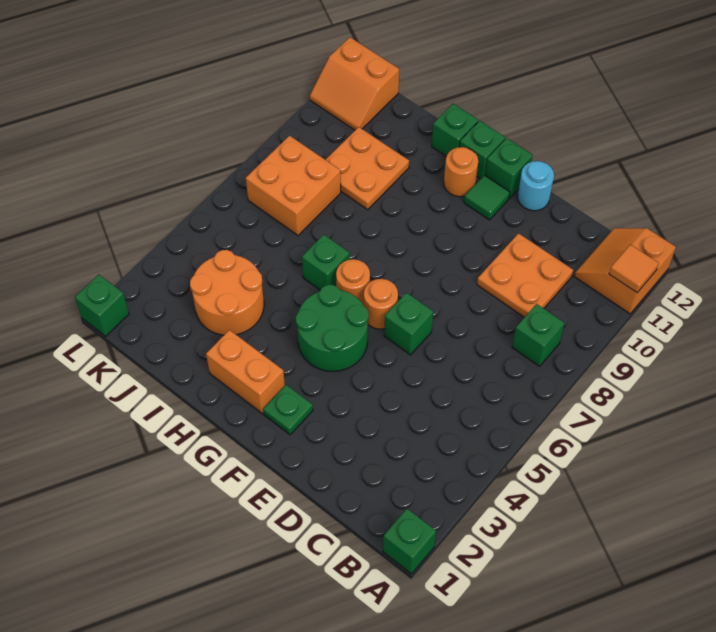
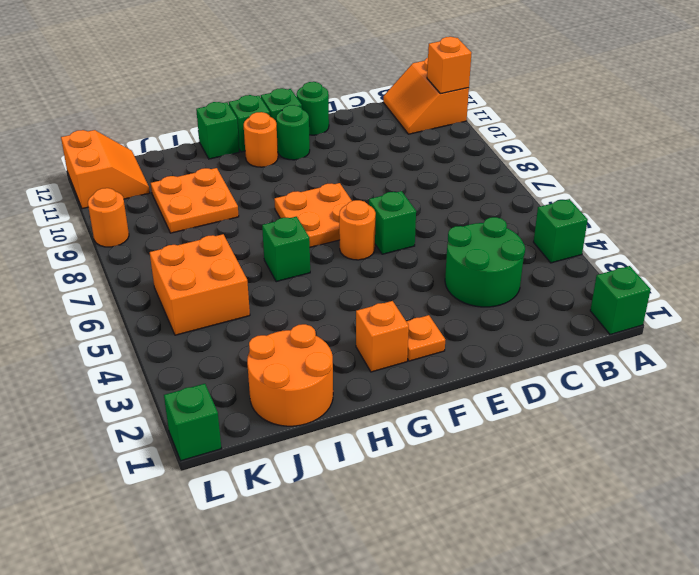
orange tile A11 level 2 -> orange brick A11 level 2
green brick B8 level 1 -> green brick A4 level 1
orange plate C9:D10 level 1 -> orange plate F7:G8 level 1
cyan round brick E12 level 1 -> green round brick E12 level 1
green plate F2 level 1 -> orange plate F2 level 1
green round brick F4:G5 level 1 -> green round brick C3:D4 level 1
green tile F11 level 1 -> green round brick F11 level 1
orange brick G2:H2 level 1 -> orange brick G2 level 1
orange round brick G6 level 1 -> orange round brick L9 level 1
orange round brick I3:J4 level 1 -> orange round brick I1:J2 level 1
orange brick J7:K8 level 1 -> orange brick J5:K6 level 1
orange slope K11:L12 level 1 top 12 -> orange slope K11:L12 level 1 top L

